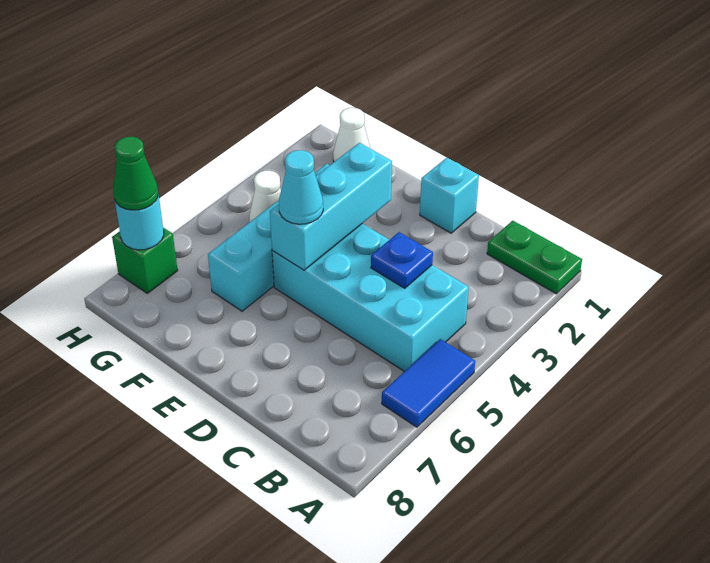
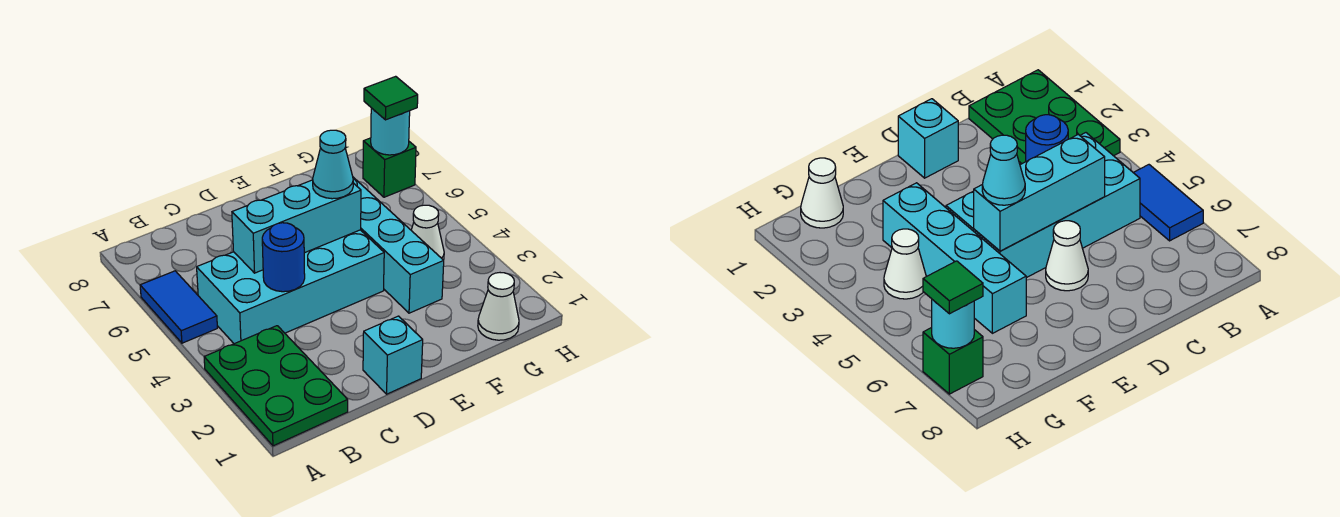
green plate A1:B1 level 1 -> green plate A1:B3 level 1
blue plate C4 level 2 -> blue round brick C4 level 2
none -> white cone D6 level 1
cyan brick E3:E5 level 2 -> cyan brick C5:E5 level 2
green cone H7 level 3 -> green tile H7 level 3

